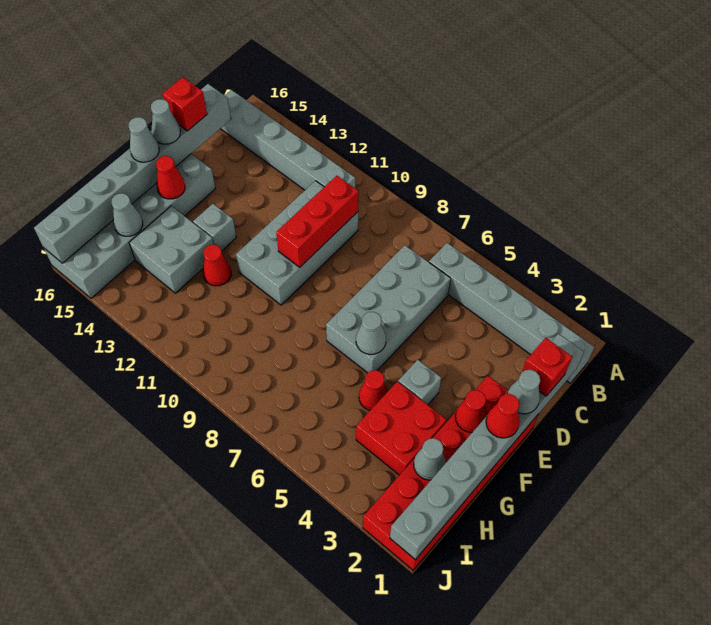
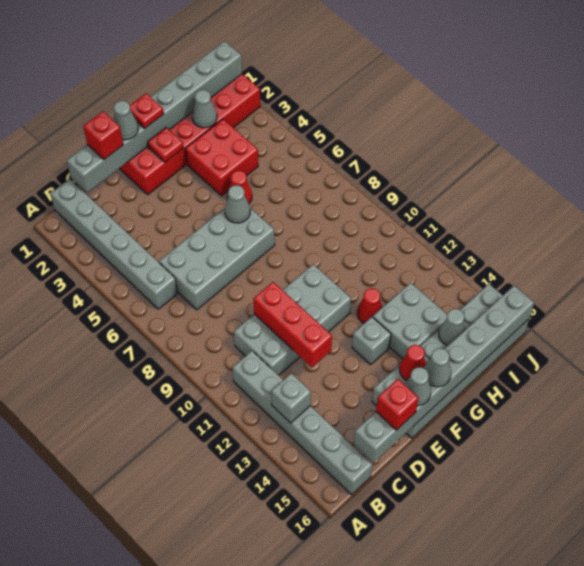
red brick C10:E10 level 2 -> red brick D10:D12 level 2
red cone F1 level 3 -> red plate F1 level 3
red cone F2 level 2 -> red plate F2 level 2
grey brick F4 level 1 -> grey brick B13 level 2

